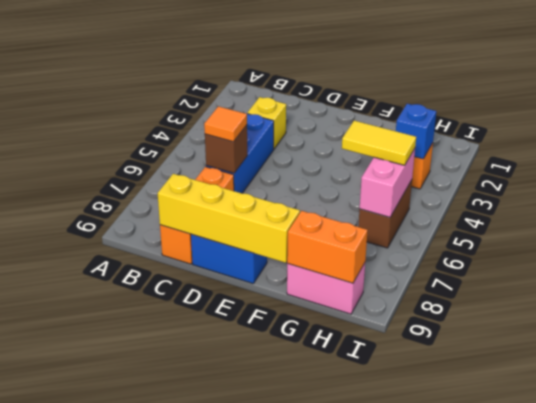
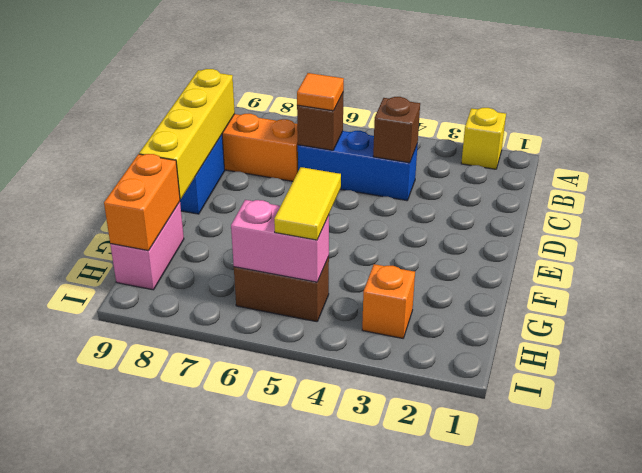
yellow brick C3 level 1 -> yellow brick A2 level 1
none -> brown brick C4 level 2
blue brick H3 level 2 -> none

